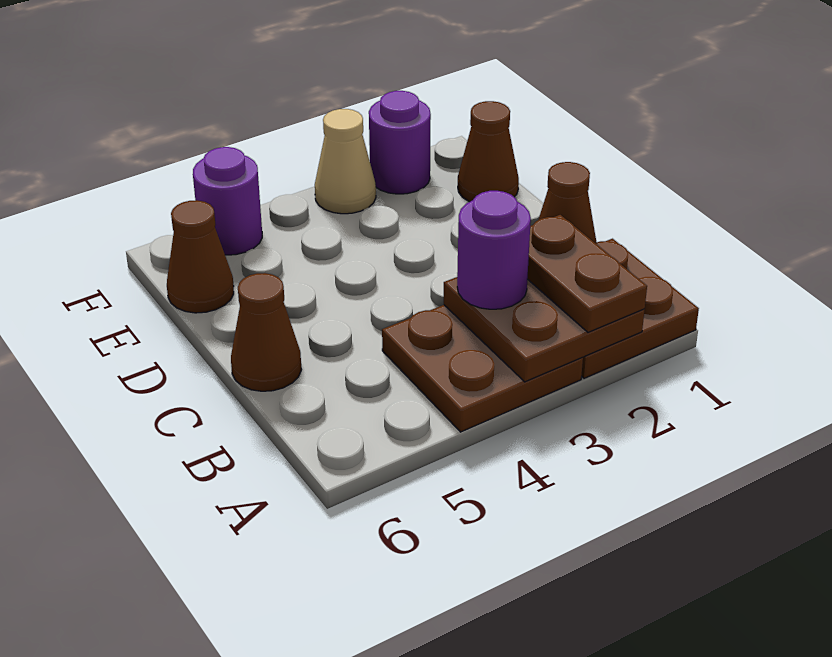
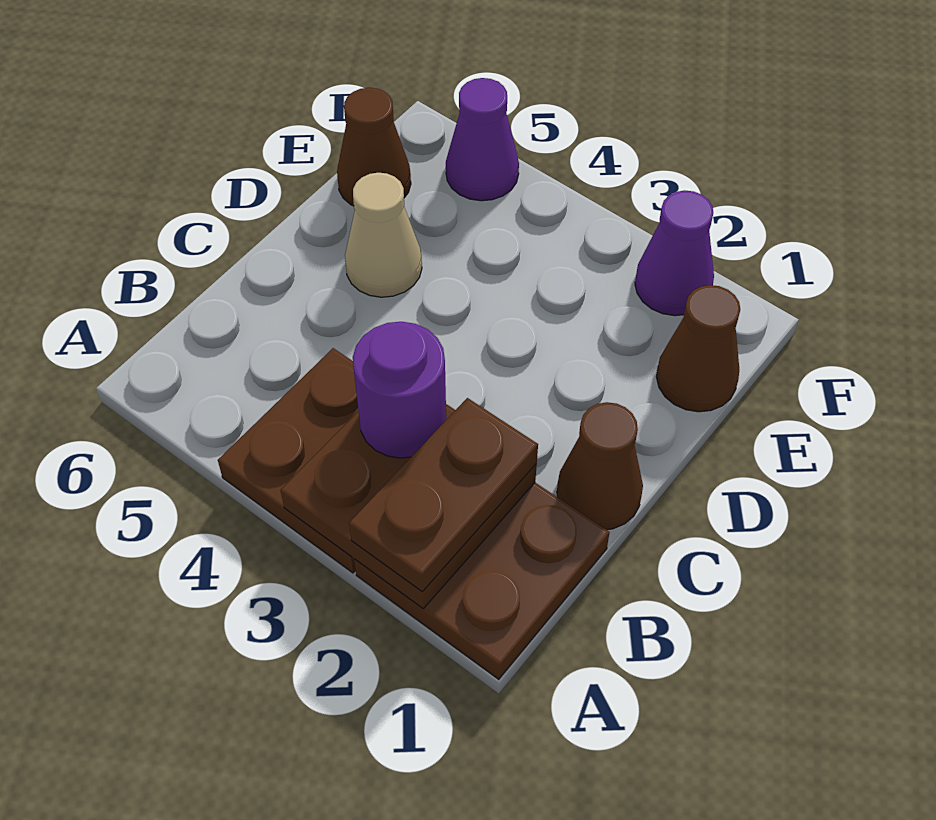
brown cone C6 level 1 -> none
purple round brick F2 level 1 -> purple cone F2 level 1
tan cone F3 level 1 -> tan cone D5 level 1
purple round brick F5 level 1 -> purple cone F5 level 1

